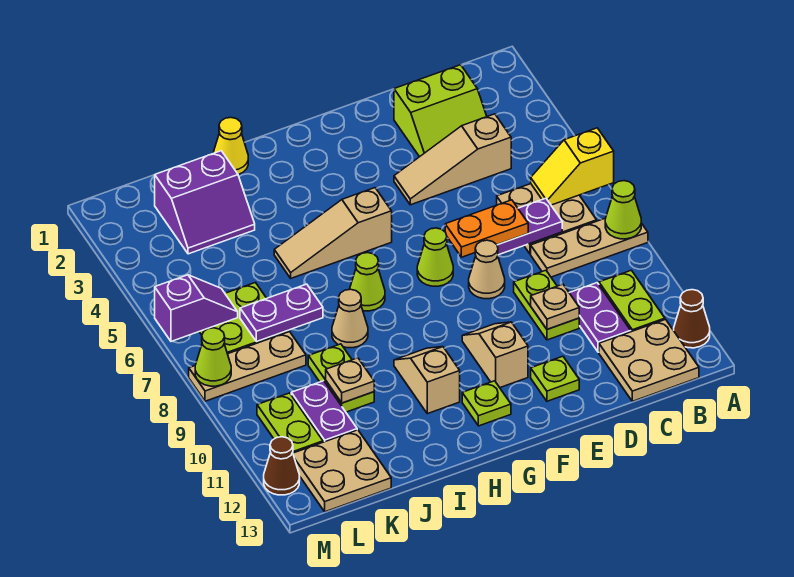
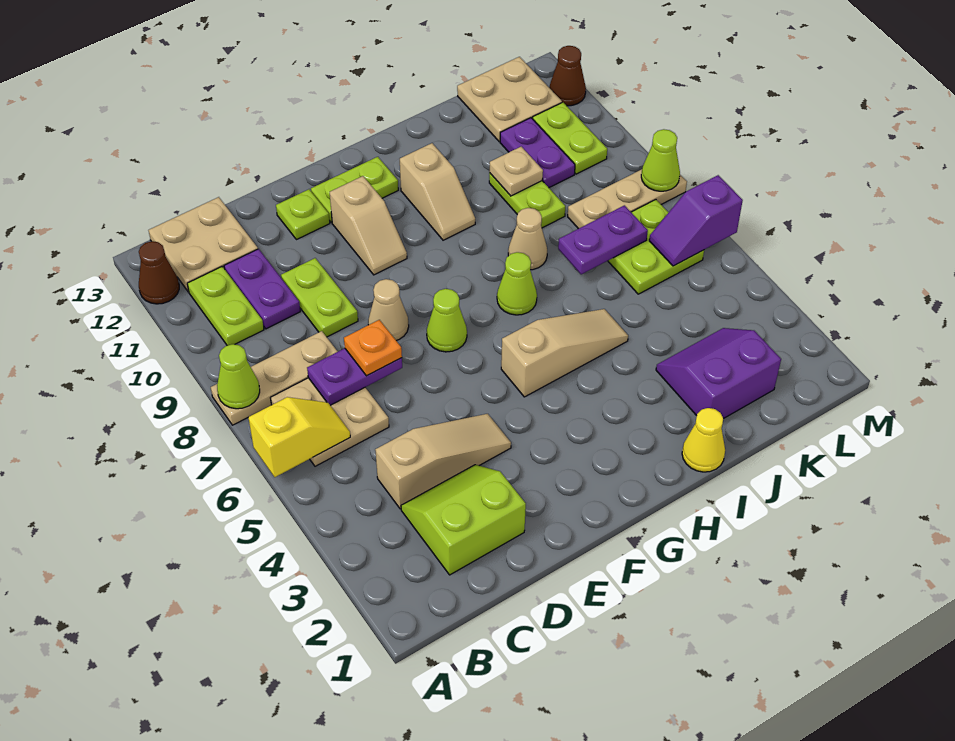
orange plate D7:E7 level 3 -> orange plate D7 level 3
tan plate D10 level 2 -> none
lime plate G12 level 1 -> lime plate F12:G12 level 1

